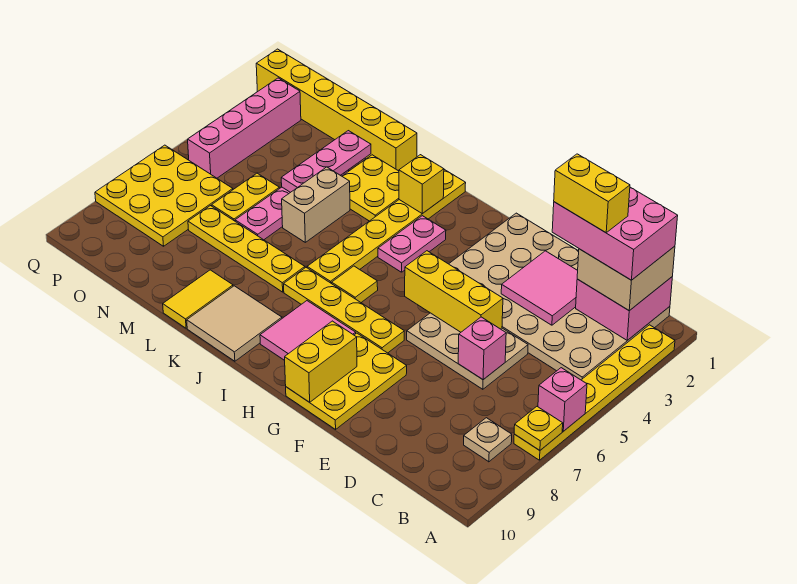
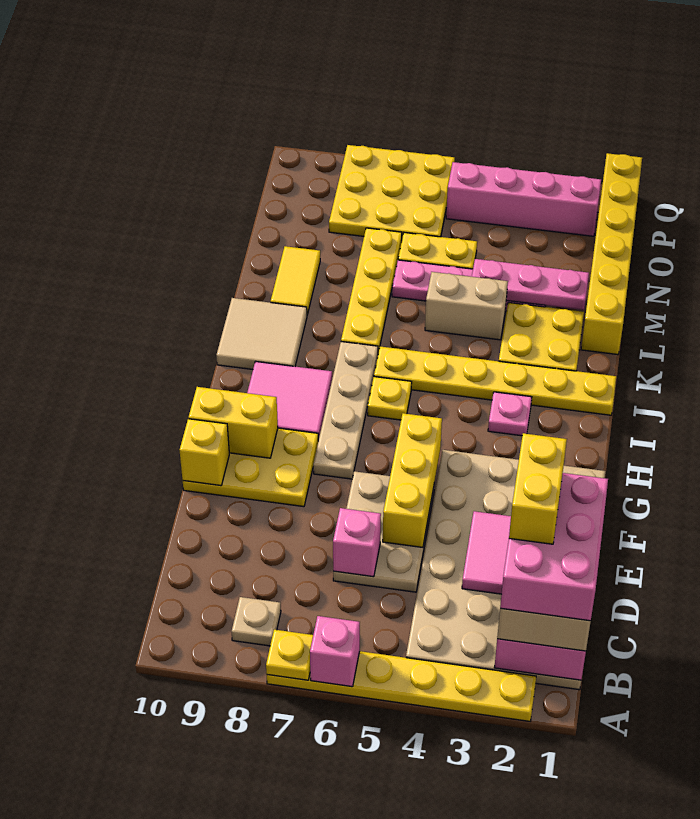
yellow plate G7:J7 level 1 -> tan plate G7:J7 level 1
pink plate I3:I4 level 1 -> pink plate I3 level 1
yellow tile I6 level 1 -> yellow plate I6 level 1
yellow brick J2 level 2 -> yellow brick F10 level 2
yellow tile L9:L10 level 1 -> yellow tile L9:M9 level 1

